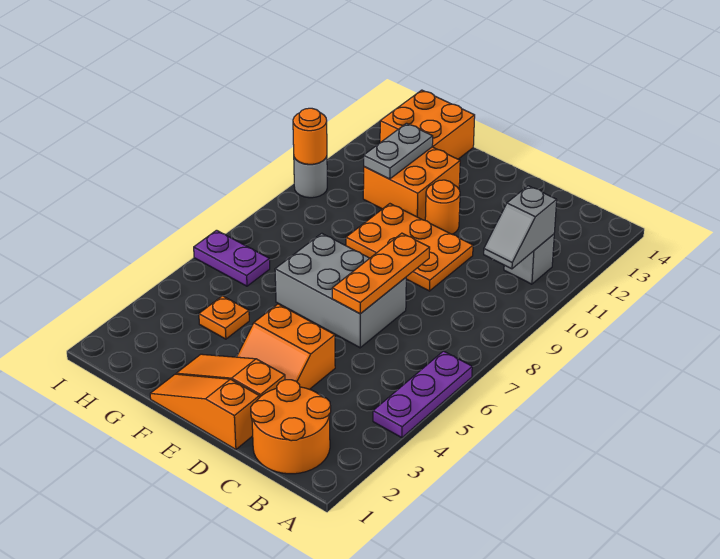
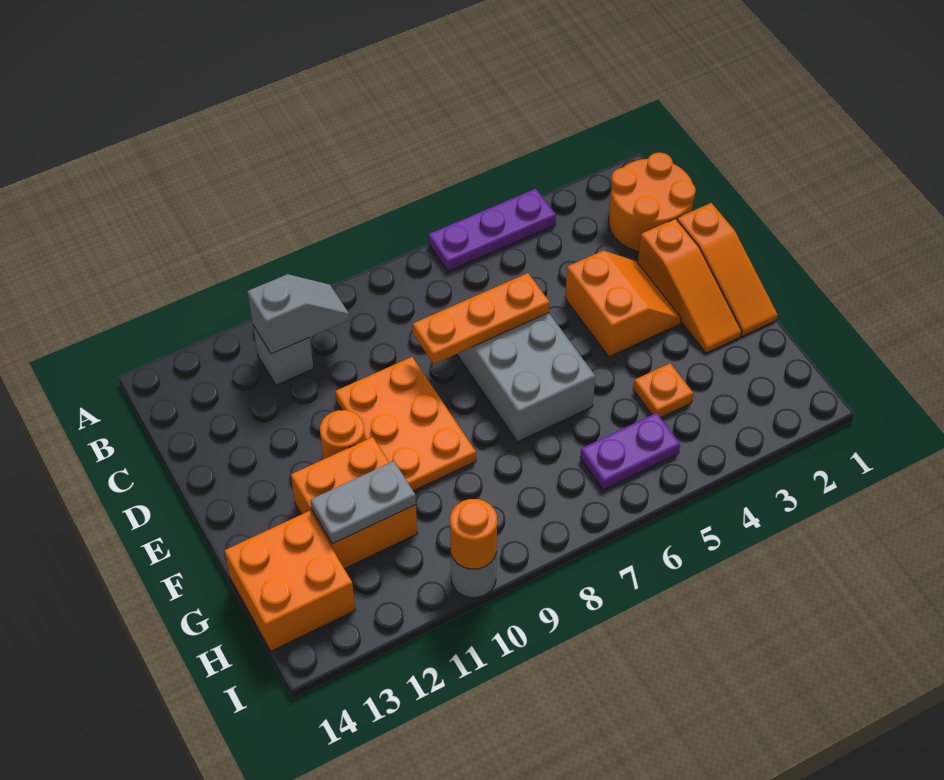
purple plate H6:I6 level 1 -> purple plate H5:H6 level 1

